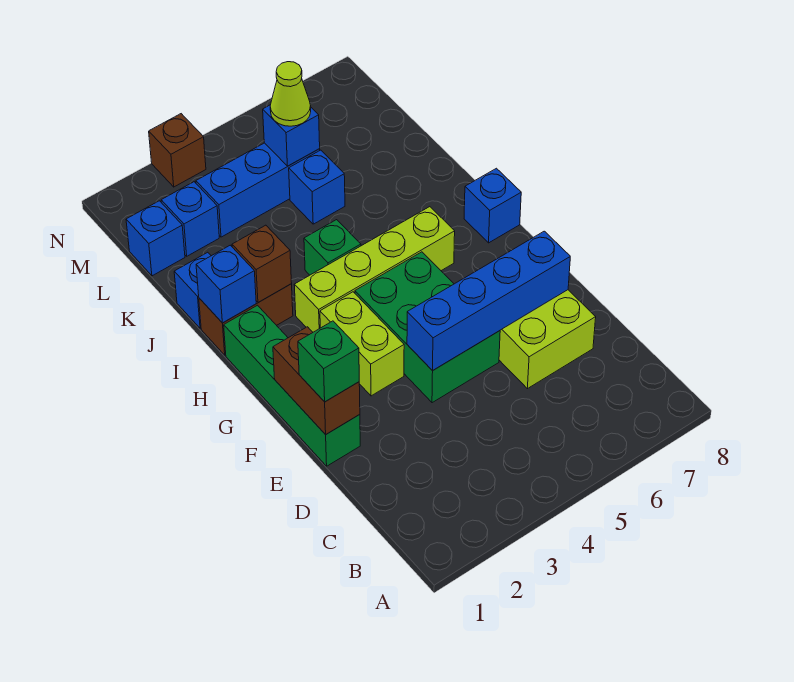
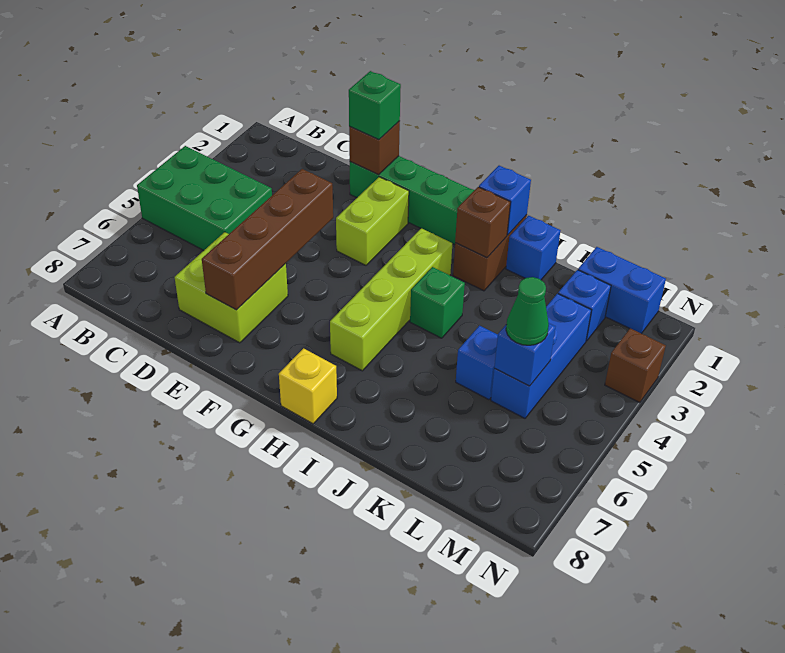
brown brick E1:F1 level 2 -> brown brick E1 level 2
green brick E4:G5 level 1 -> green brick A4:C5 level 1
blue brick E4:E7 level 2 -> brown brick E4:E7 level 2
lime brick F3:G3 level 1 -> lime brick F2:F3 level 1
blue brick H8 level 1 -> yellow brick H8 level 1
blue brick L1 level 1 -> blue brick L1:M1 level 1
lime cone L5 level 3 -> green cone L5 level 3

